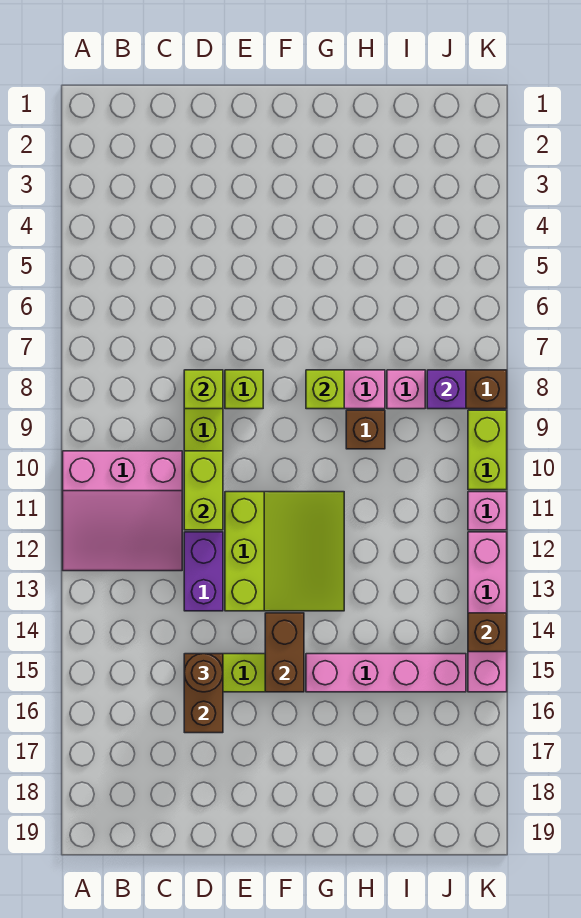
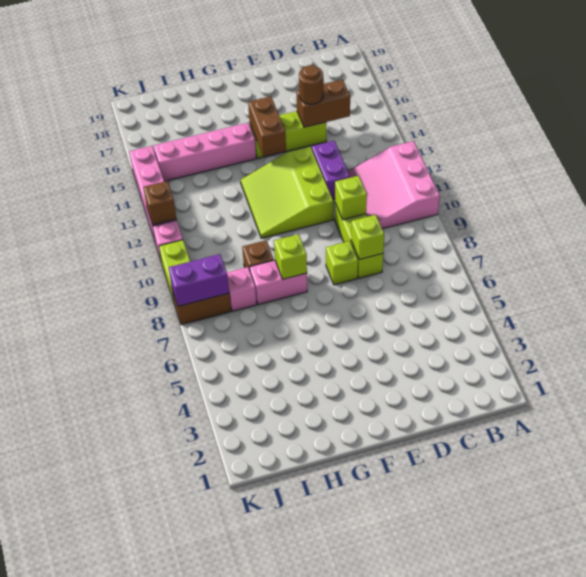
pink slope A10:C12 level 1 top 10 -> pink slope A10:C12 level 1 top A
lime brick D10:D11 level 2 -> lime brick D10 level 2
brown brick D15:D16 level 2 -> brown brick C15:D15 level 2
purple brick J8 level 2 -> purple brick J8:K8 level 2
brown brick K14 level 2 -> brown brick K12 level 2

